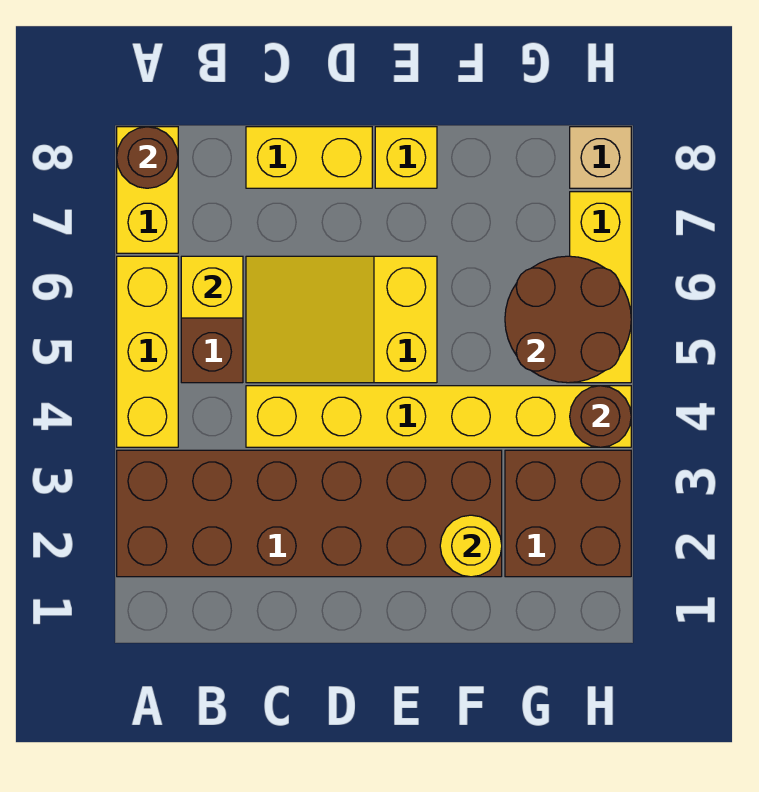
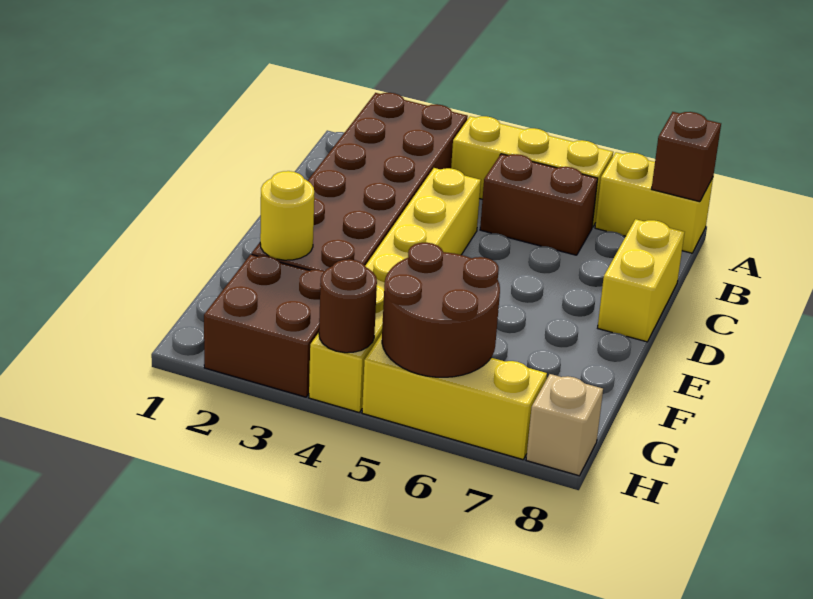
brown round brick A8 level 2 -> brown brick A8 level 2
yellow brick B6 level 2 -> none
yellow slope C5:E6 level 1 top E -> none
yellow brick E8 level 1 -> none

